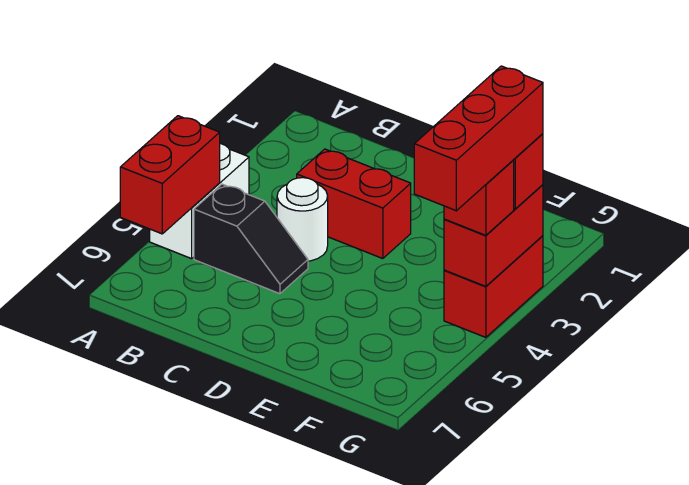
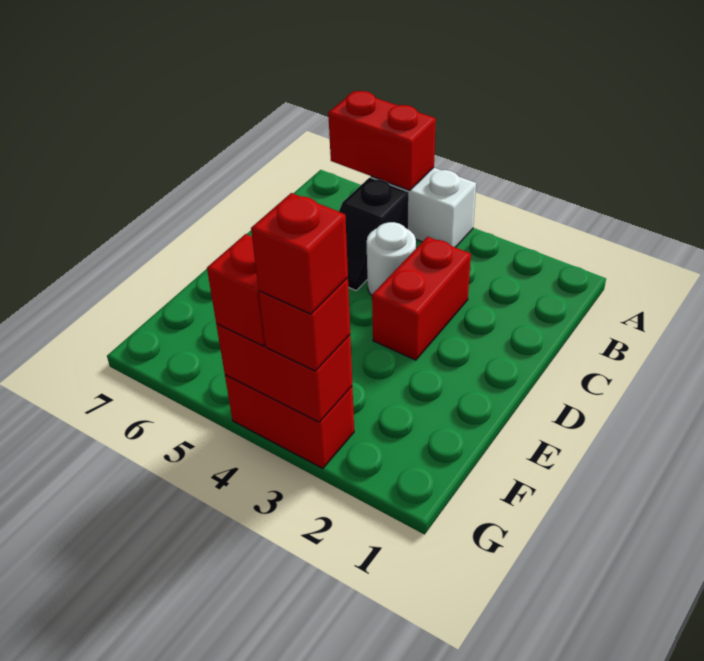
red brick G3:G5 level 4 -> red brick G3 level 4

